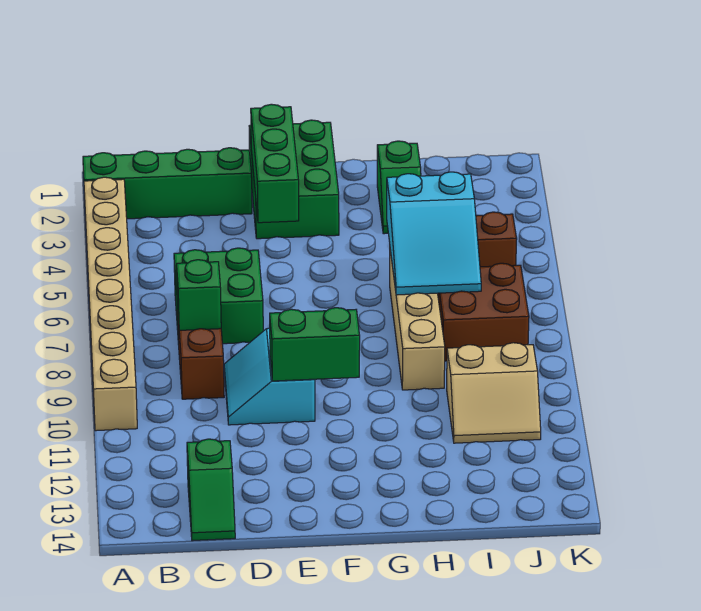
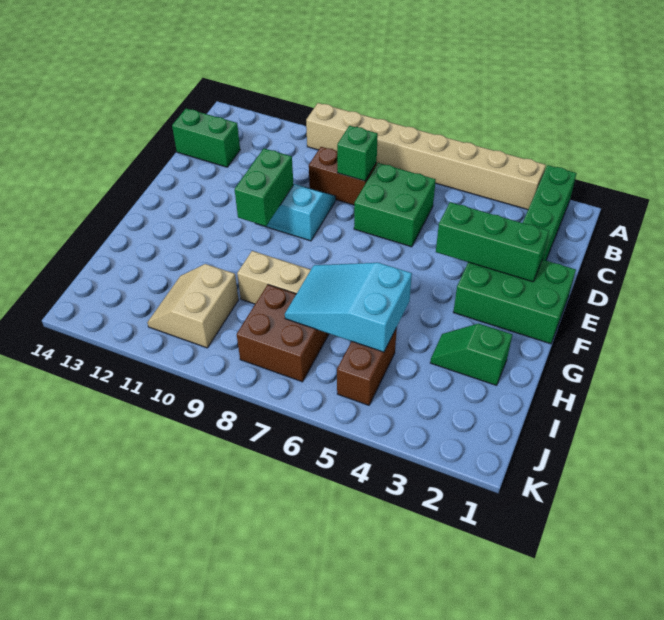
green slope C13:C14 level 1 top 13 -> green brick C13:C14 level 1

